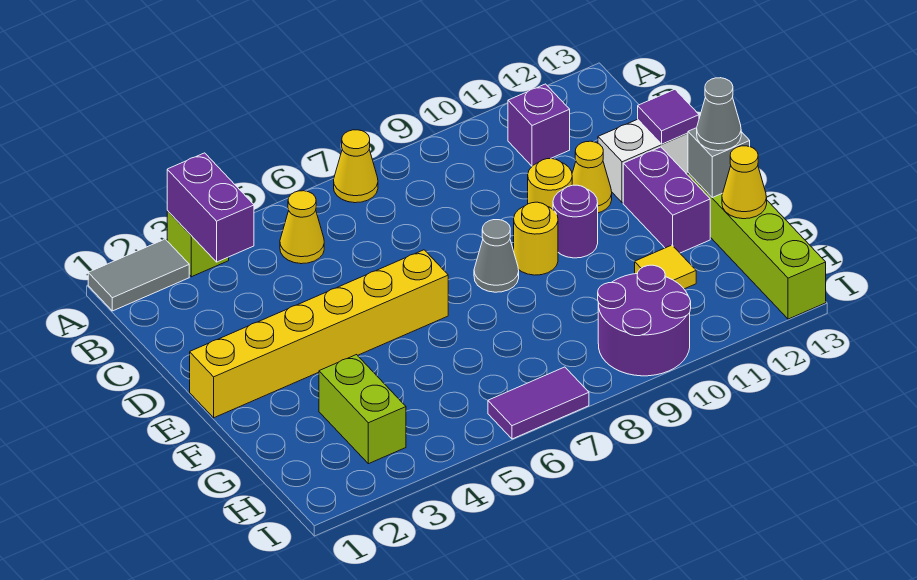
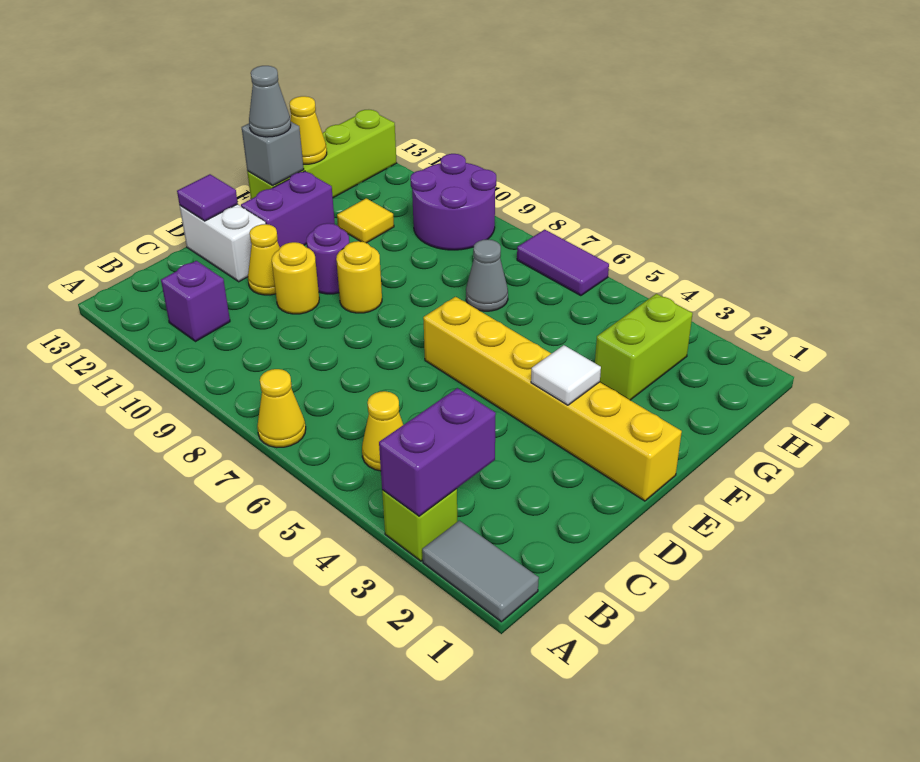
none -> white tile E3 level 2
grey cone E8 level 1 -> grey cone G7 level 1

